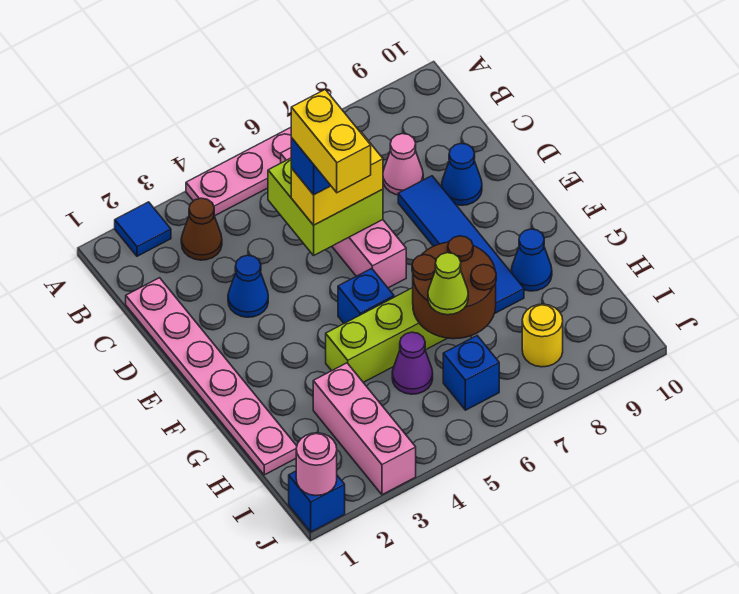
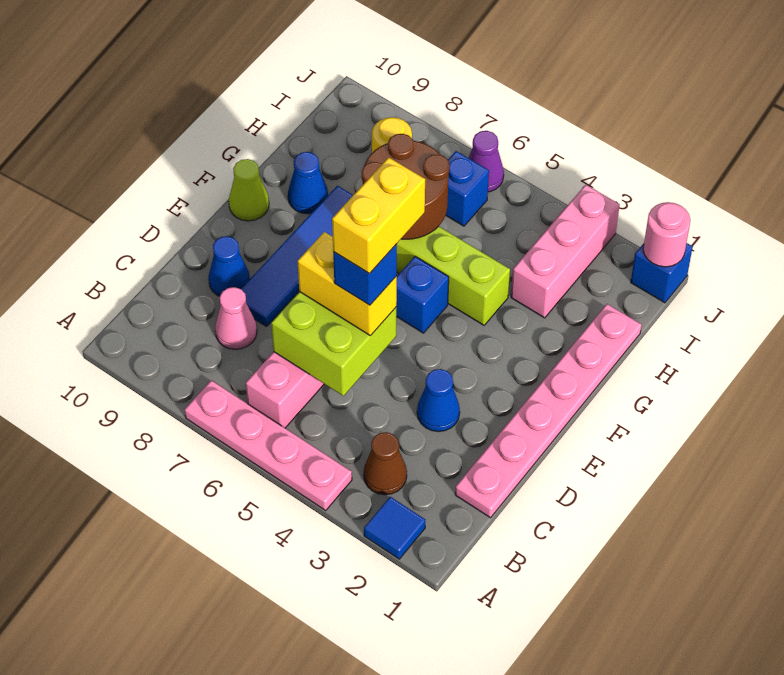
purple cone H5 level 1 -> purple cone J6 level 1
lime cone H6 level 3 -> lime cone F10 level 1

